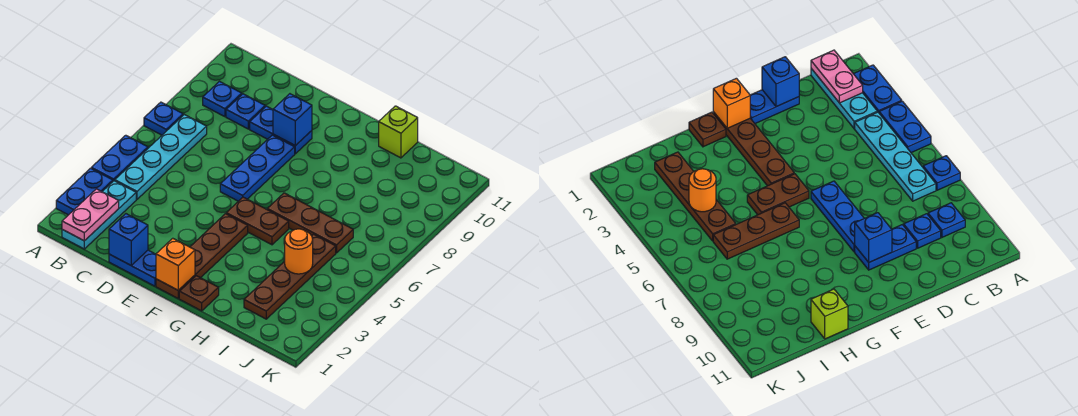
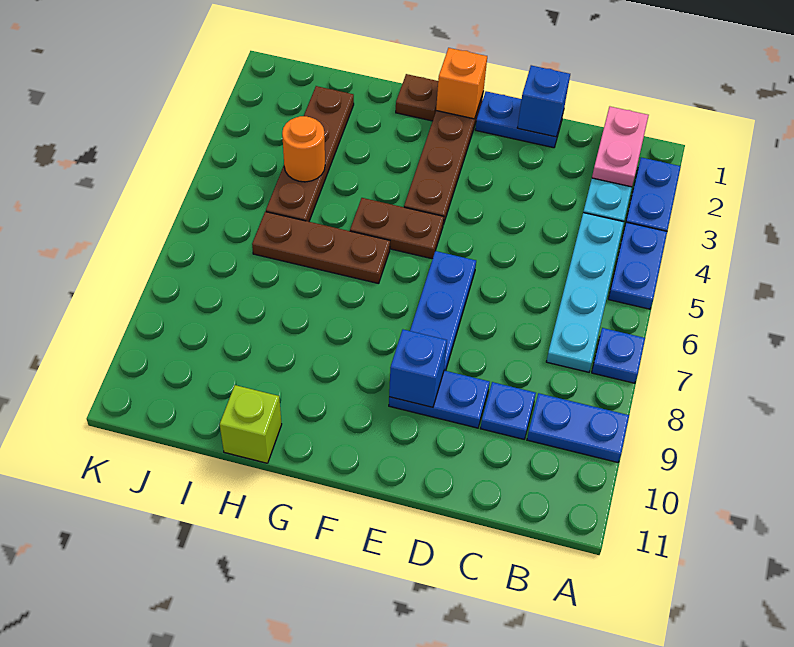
blue plate B9 level 1 -> blue plate A9:B9 level 1

